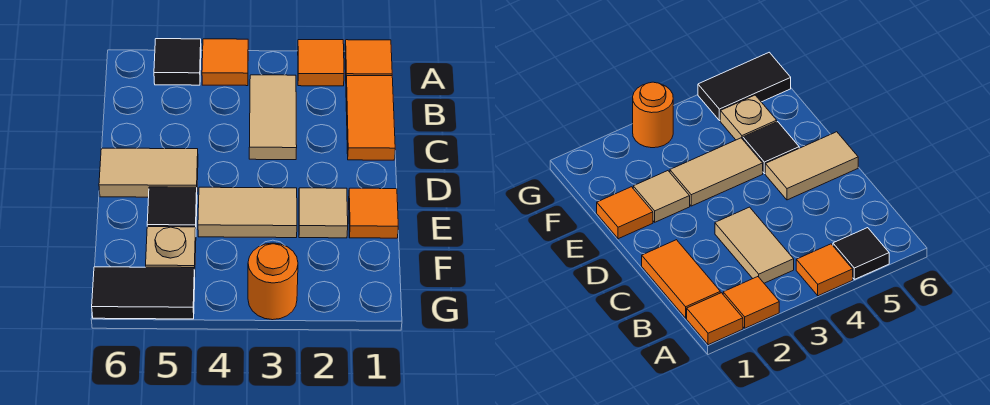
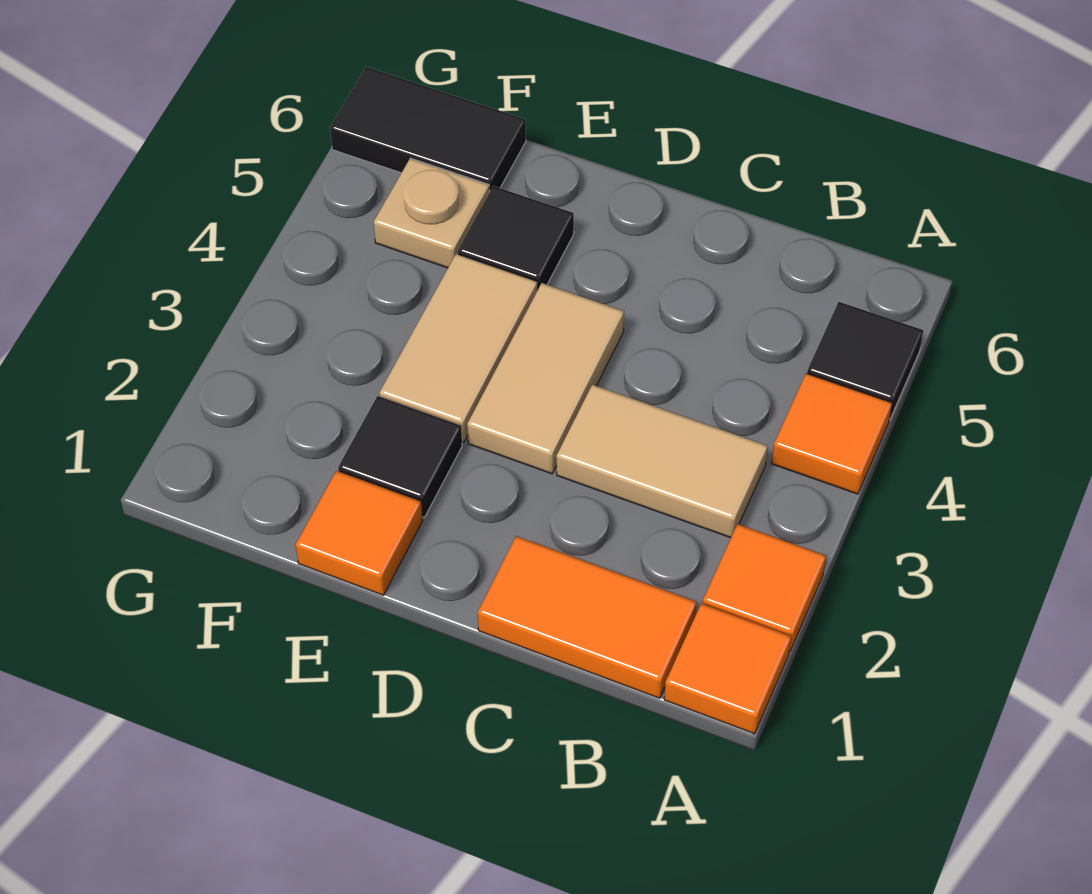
tan tile D5:D6 level 1 -> tan tile D3:D4 level 1
tan tile E2 level 1 -> black tile E2 level 1
orange round brick G3 level 1 -> none
black tile G5:G6 level 1 -> black tile F6:G6 level 1

